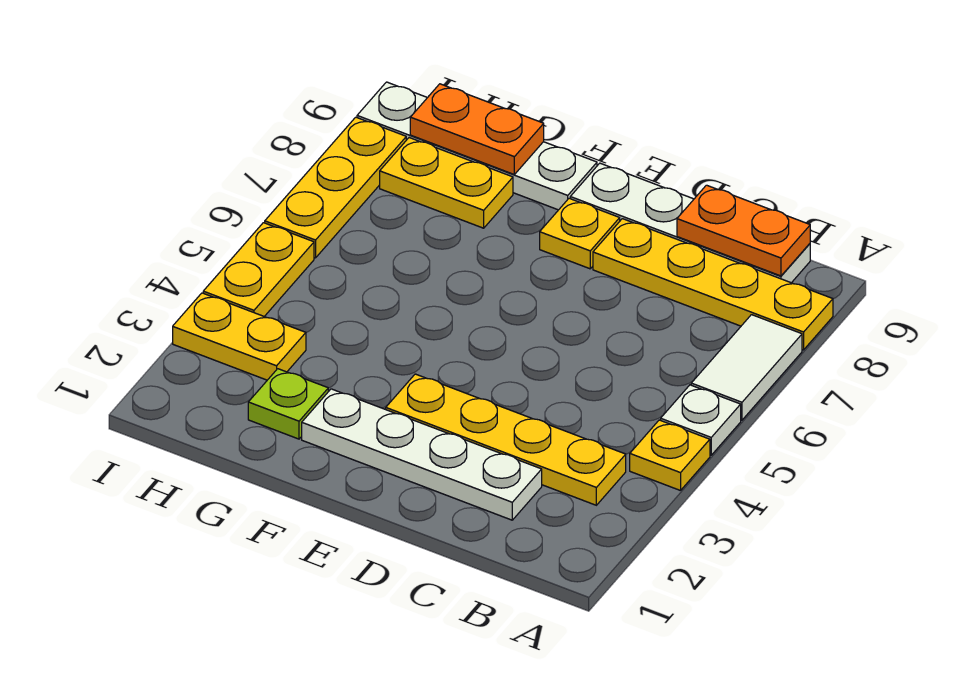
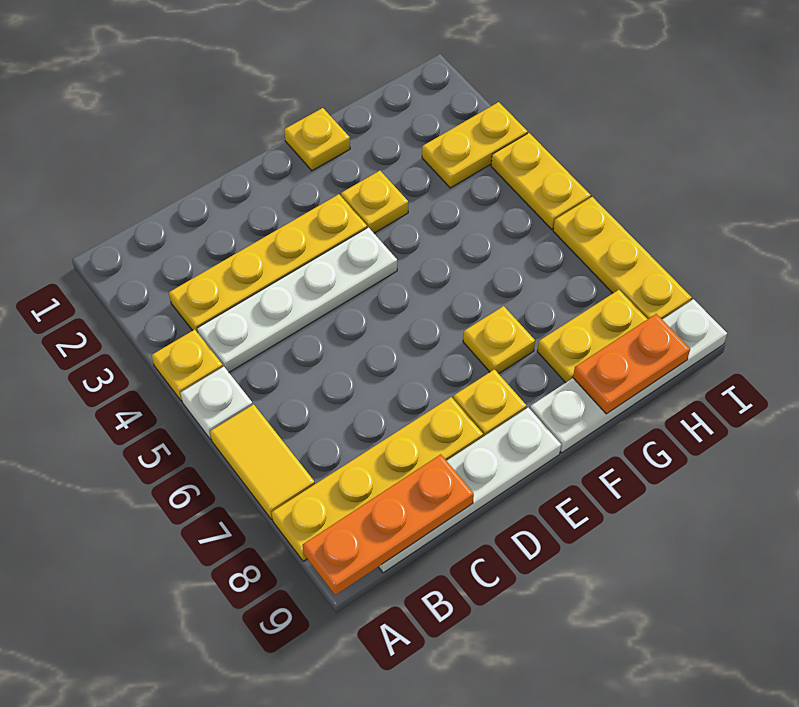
white tile A6:A7 level 1 -> yellow tile A6:A7 level 1
orange plate B9:C9 level 2 -> orange plate A9:C9 level 2
white plate C2:F2 level 1 -> white plate B4:E4 level 1
none -> yellow plate F1 level 1
none -> yellow plate F3 level 1
none -> yellow plate F7 level 1
lime plate G2 level 1 -> none

